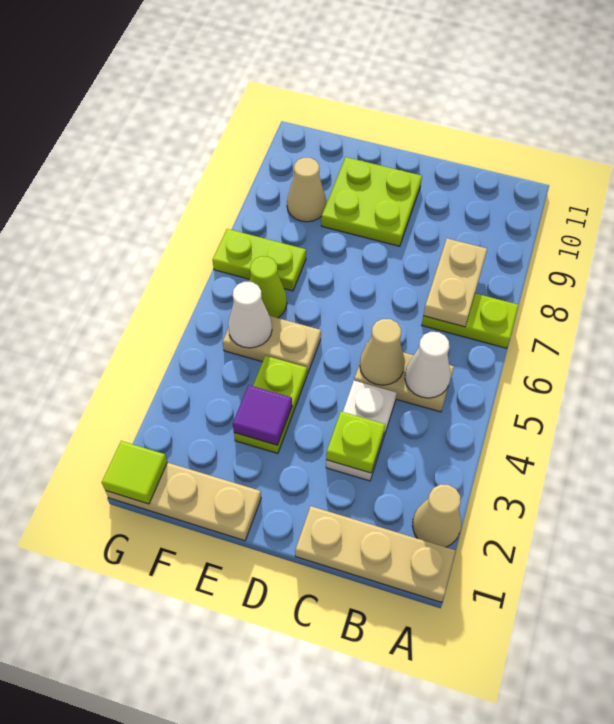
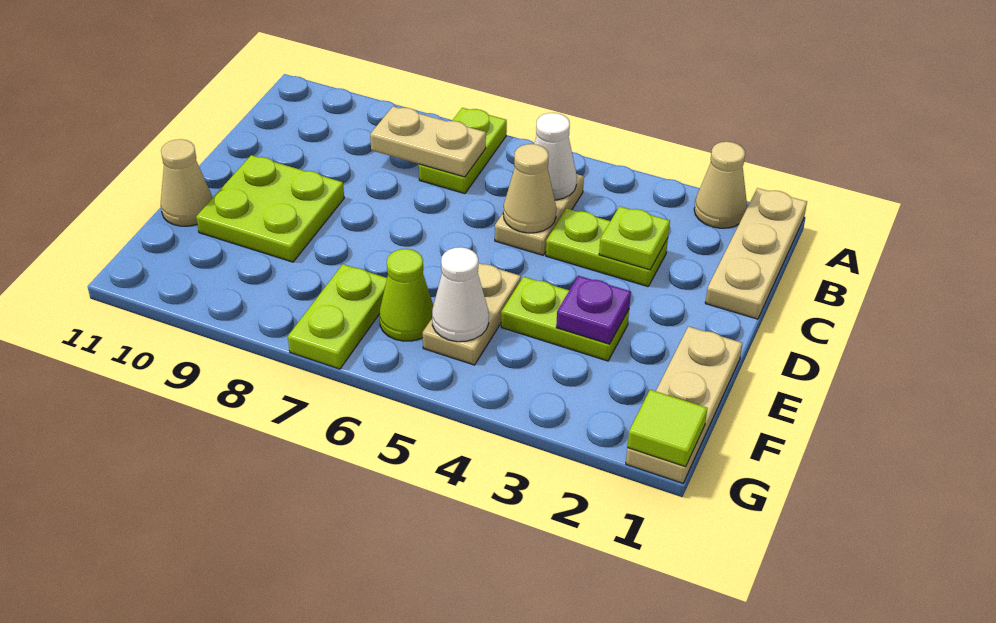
white plate C3:C4 level 1 -> lime plate C3:C4 level 1
purple tile E3 level 2 -> purple plate E3 level 2
tan cone F9 level 1 -> tan cone E11 level 1

